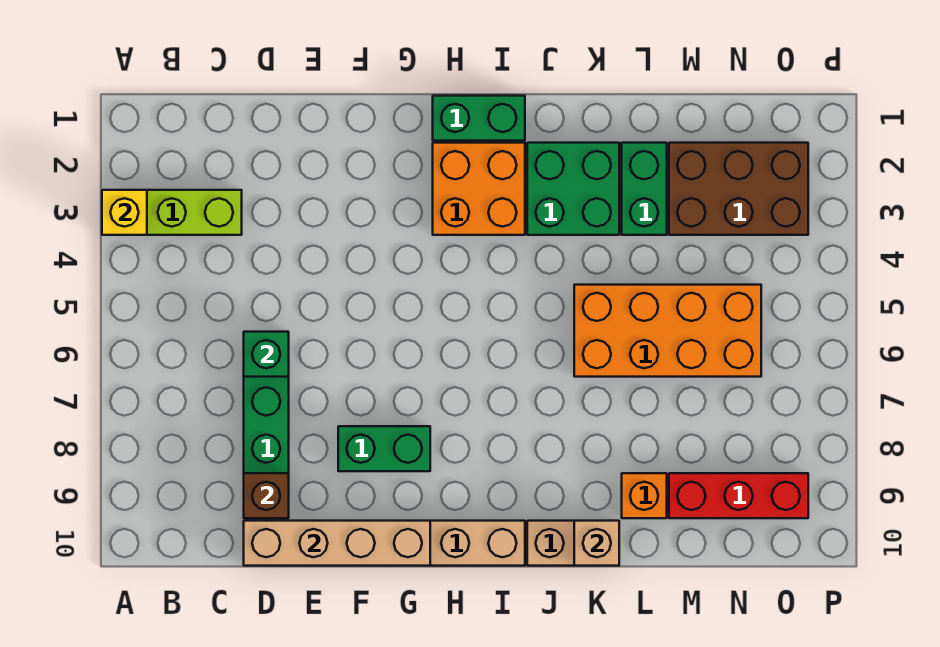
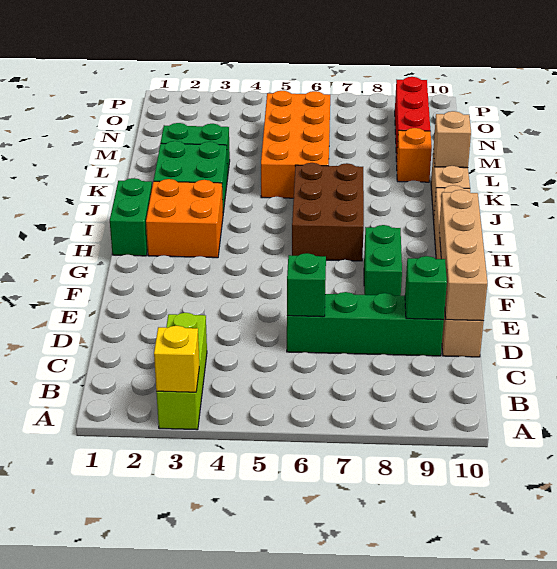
brown brick D9 level 2 -> green brick D9 level 2
brown brick M2:O3 level 1 -> brown brick H6:J7 level 1

